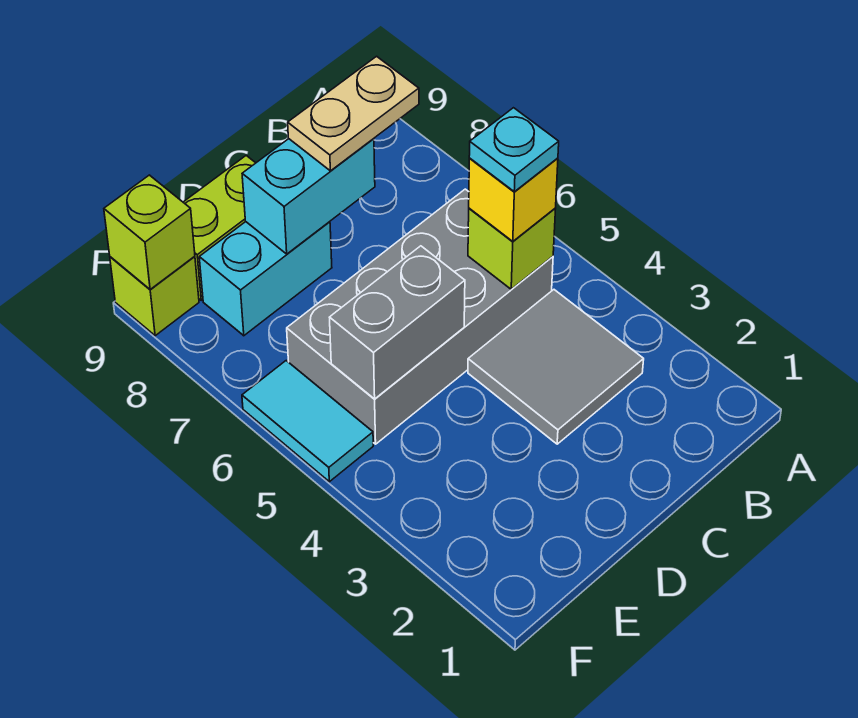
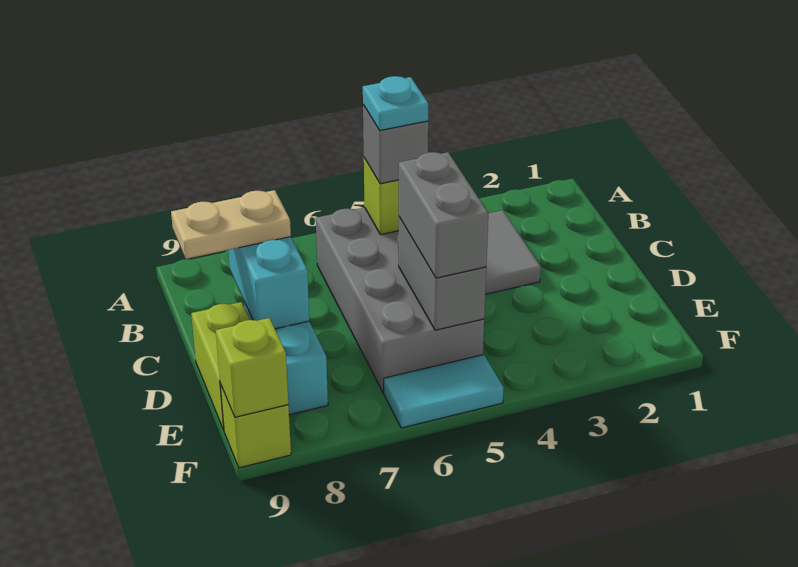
yellow brick B5 level 3 -> grey brick B5 level 3
tan plate B8:C8 level 3 -> tan plate C8:C9 level 3
none -> grey brick D5:E5 level 3

